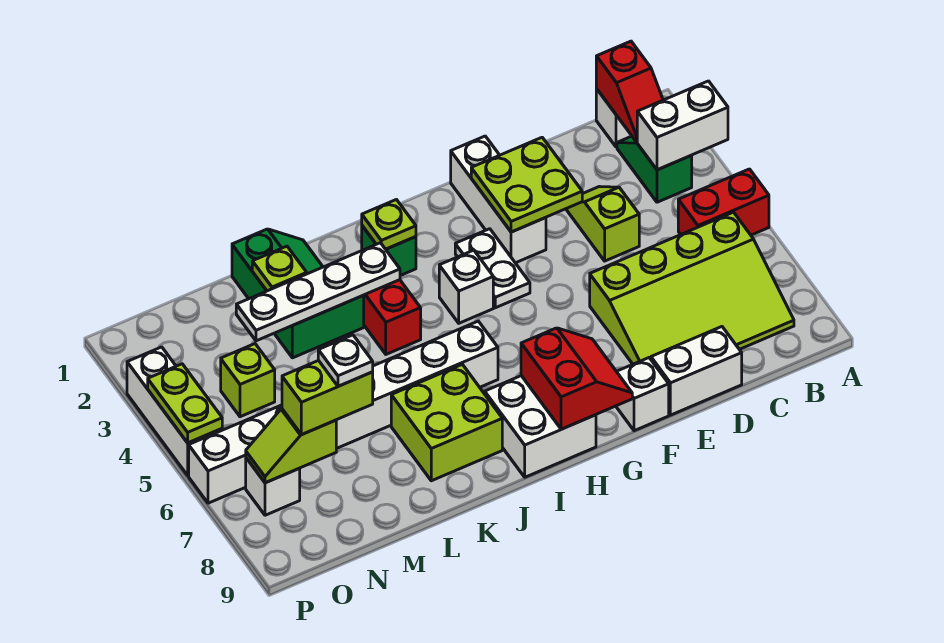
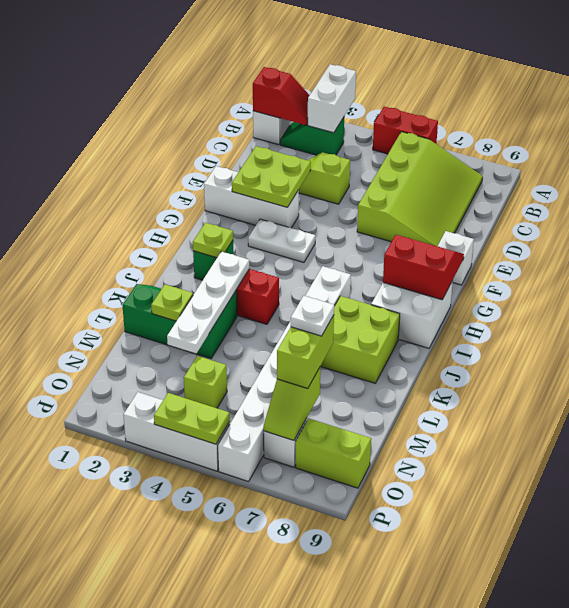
red brick A5:B5 level 1 -> red brick A5:A6 level 1
white brick D9:E9 level 1 -> none
white brick H4 level 1 -> none
none -> lime brick O8:O9 level 1

